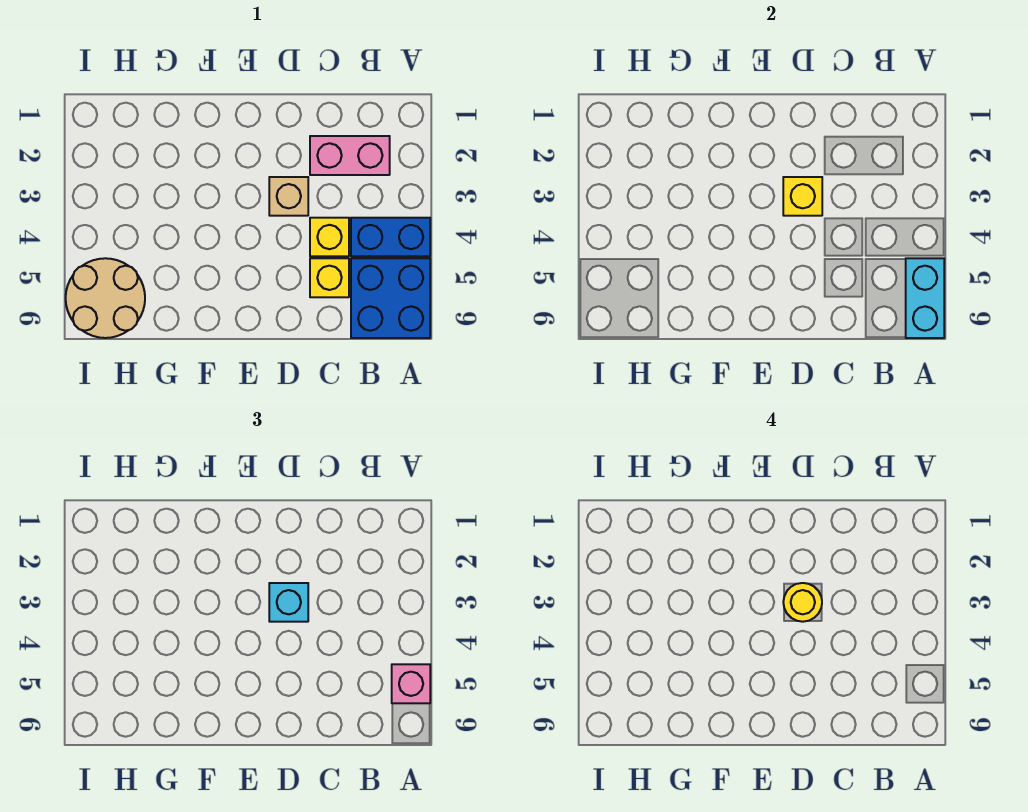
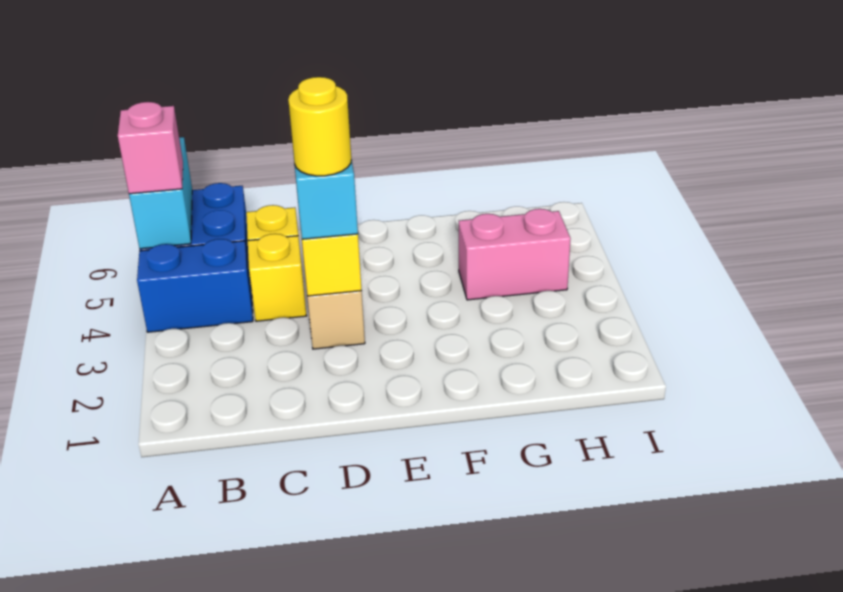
pink brick B2:C2 level 1 -> pink brick G4:H4 level 1
tan round brick H5:I6 level 1 -> none

